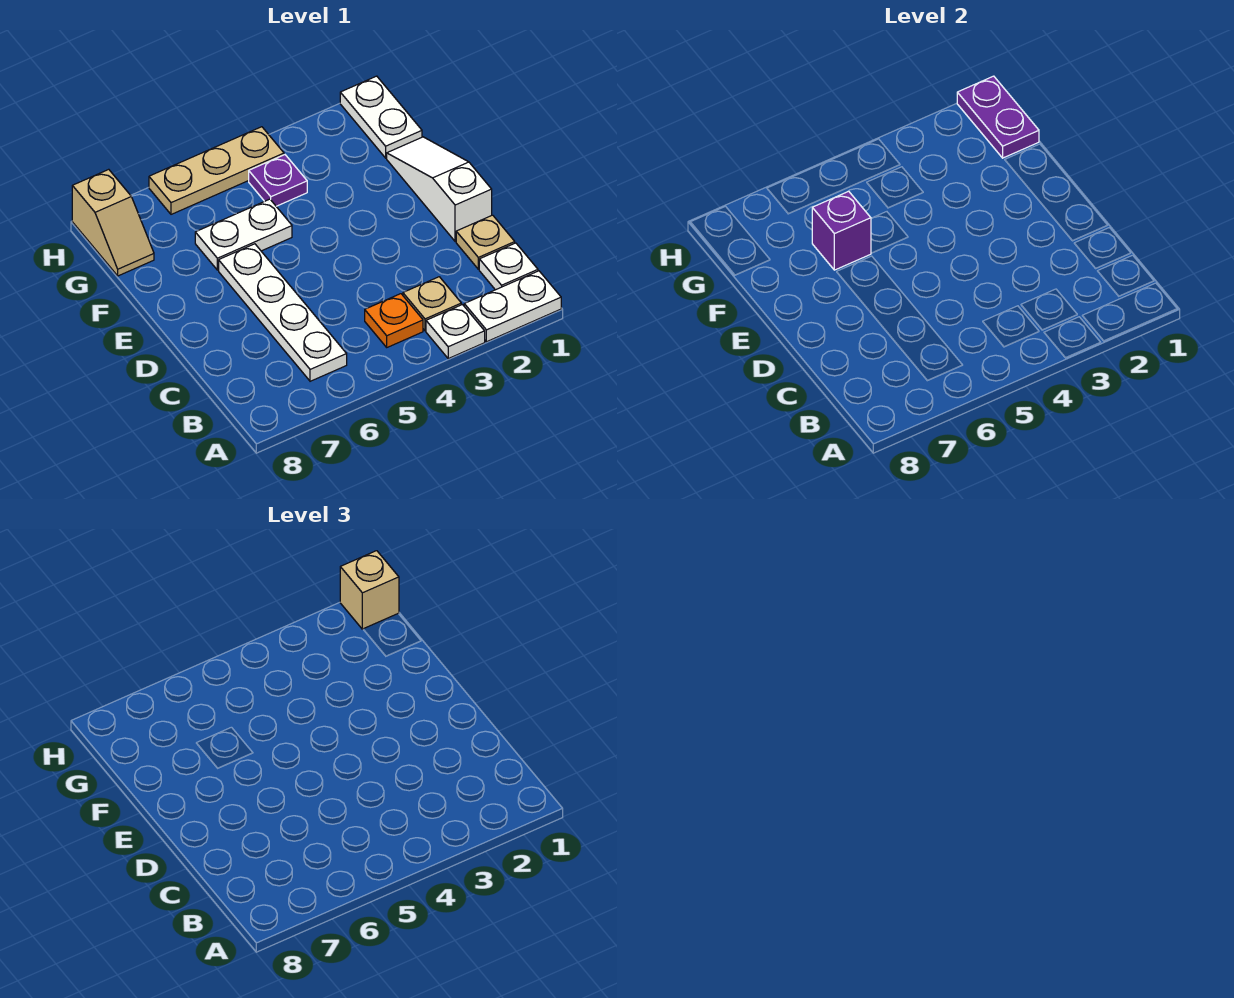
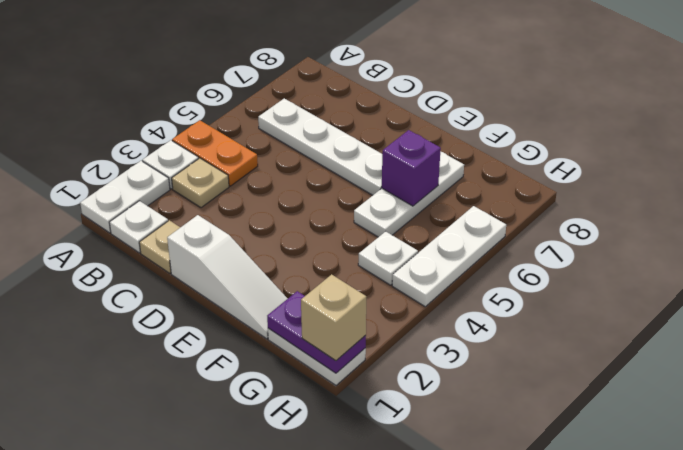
orange plate B4 level 1 -> orange plate A4:B4 level 1
white plate F5:F6 level 1 -> white plate F5:F7 level 1
purple plate G4 level 1 -> white plate G4 level 1
tan slope G8:H8 level 1 top H -> none
tan plate H4:H6 level 1 -> white plate H4:H6 level 1

